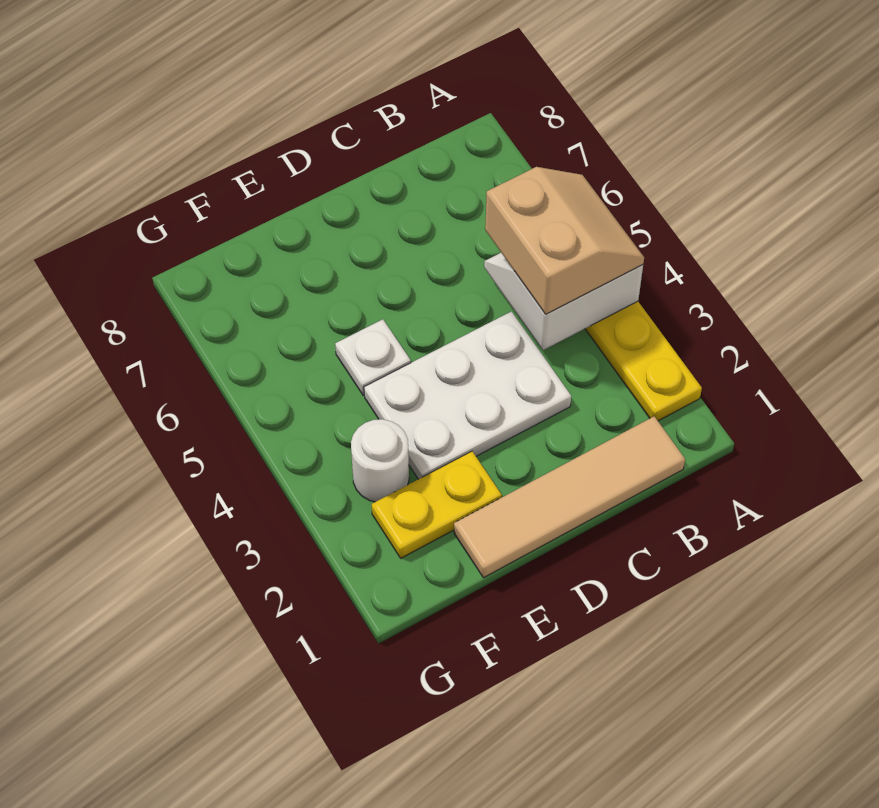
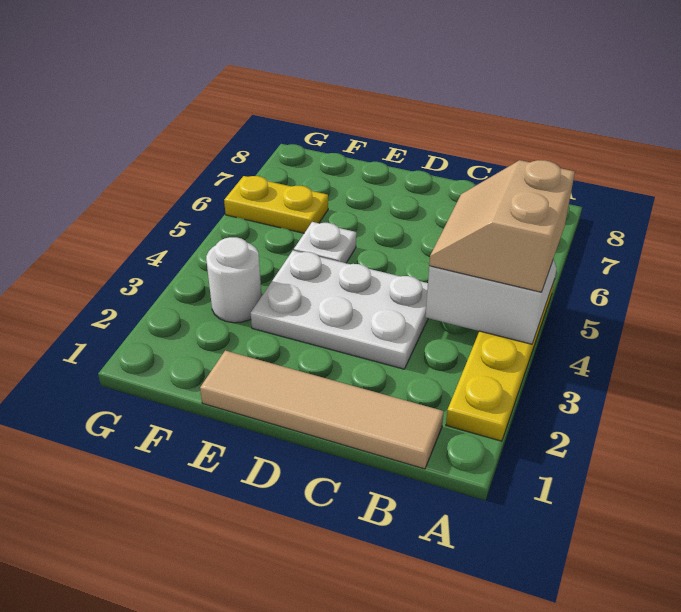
tan slope A4:B5 level 3 top B -> tan slope A4:B5 level 3 top A
yellow plate E2:F2 level 1 -> yellow plate F6:G6 level 1

